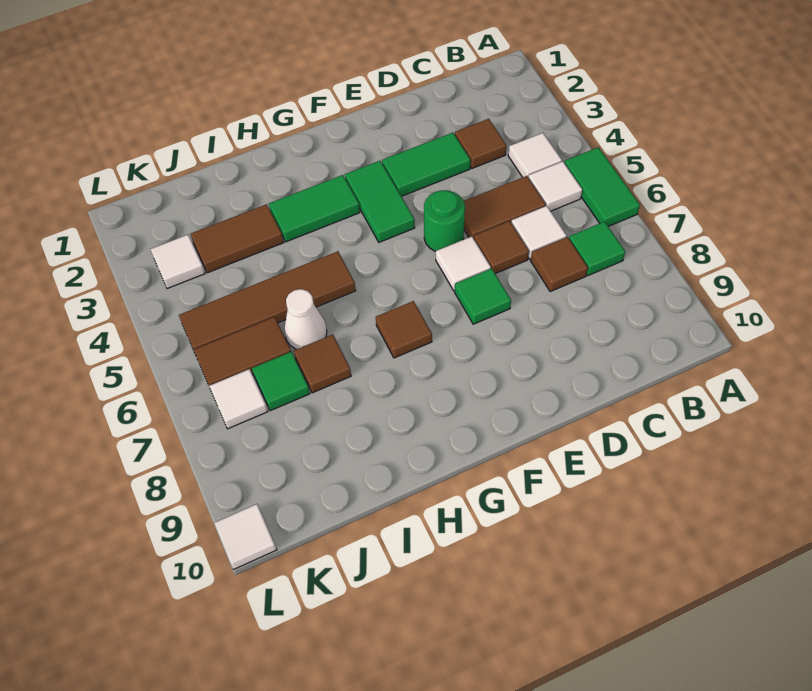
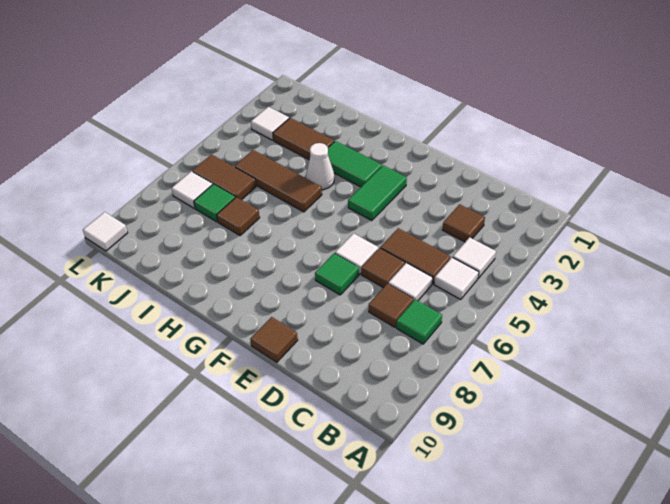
green tile A5:A6 level 1 -> none
green tile D3:E3 level 1 -> none
green round brick E5 level 1 -> none
brown tile G7 level 1 -> brown tile E10 level 1
brown tile H5:K5 level 1 -> brown tile H5:J5 level 1
white cone I6 level 1 -> white cone H4 level 1

